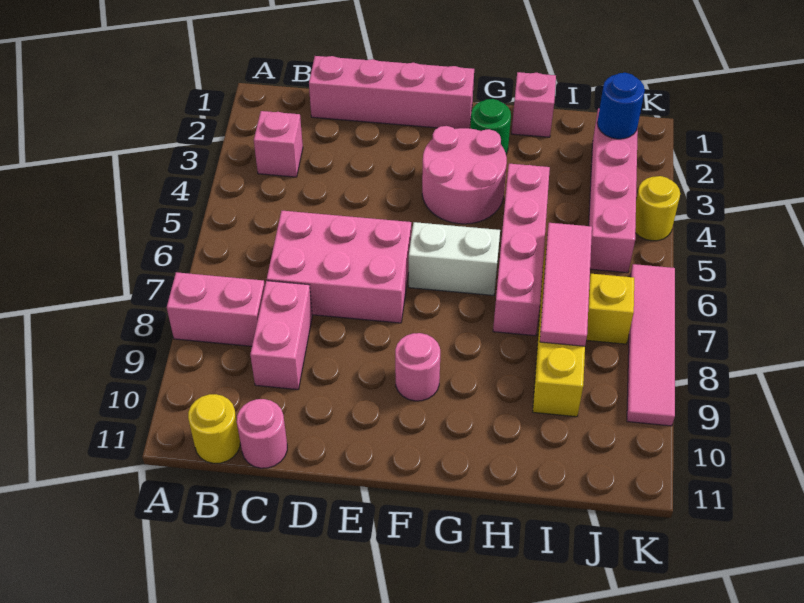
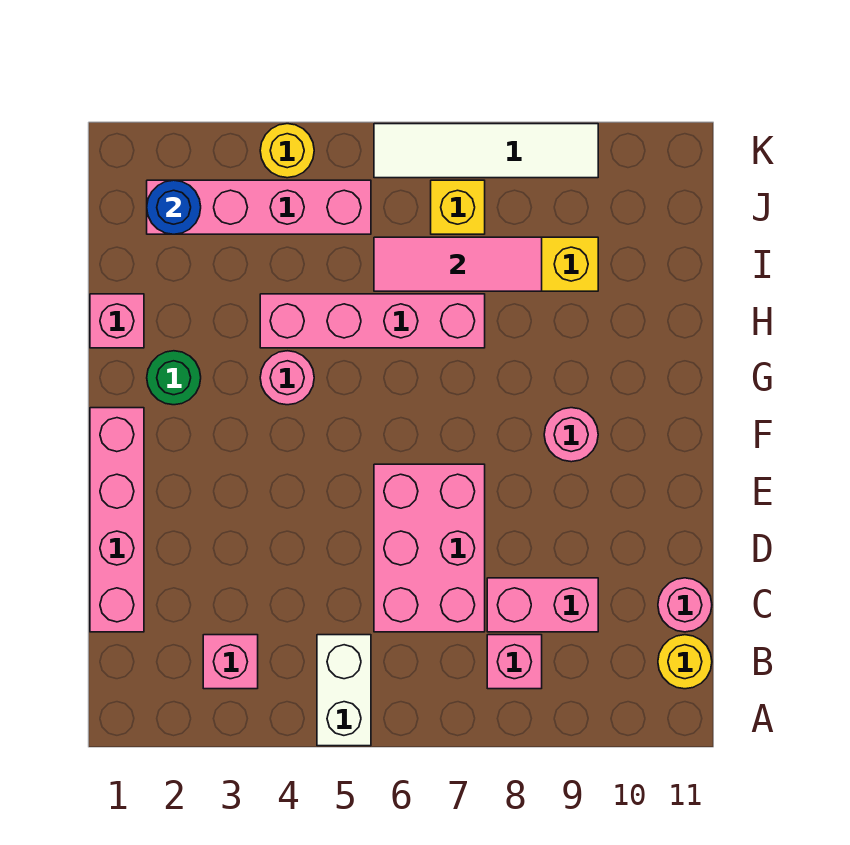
pink brick A8:B8 level 1 -> pink brick B8 level 1
pink round brick F3:G4 level 1 -> pink round brick G4 level 1
white brick F6:G6 level 1 -> white brick A5:B5 level 1
pink tile K6:K9 level 1 -> white tile K6:K9 level 1

